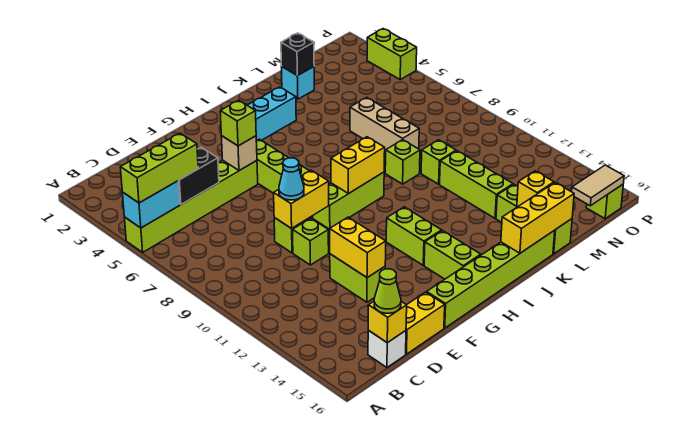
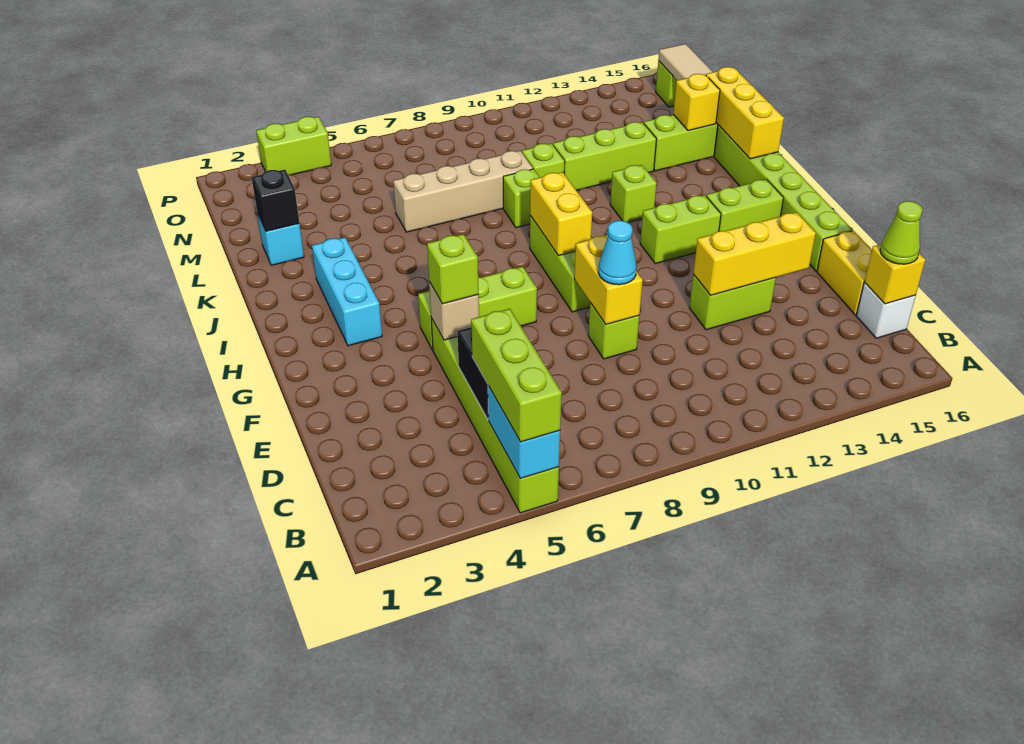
lime brick E10 level 1 -> lime brick J12 level 1
yellow brick E12:E13 level 2 -> yellow brick E12:E14 level 2
tan brick L6:L8 level 1 -> tan brick L6:L9 level 1

